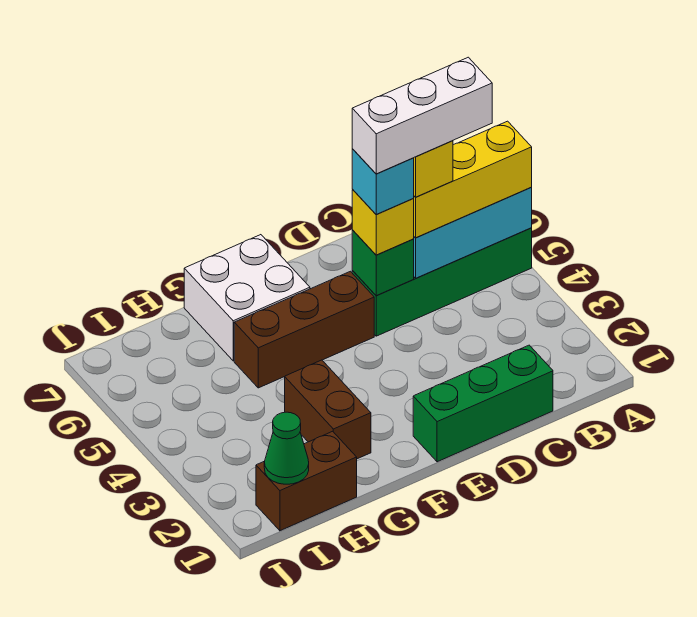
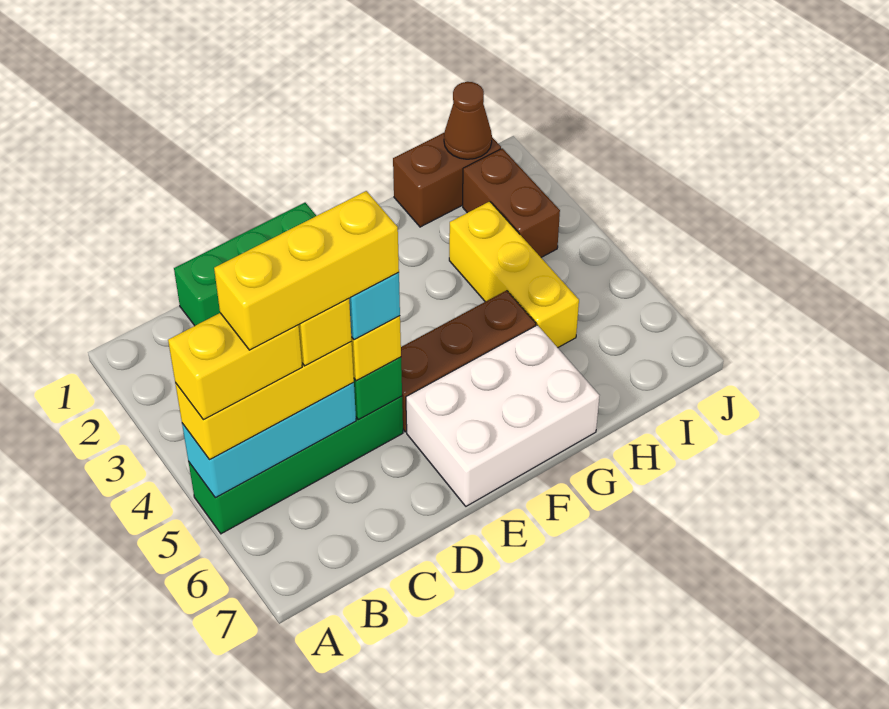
none -> yellow brick A5:B5 level 4
white brick B5:D5 level 5 -> yellow brick B5:D5 level 5
white brick F6:G7 level 1 -> white brick E6:G7 level 1
brown brick G2:G3 level 1 -> brown brick I2:I3 level 1
none -> yellow brick H3:H5 level 1
green cone I1 level 2 -> brown cone I1 level 2

